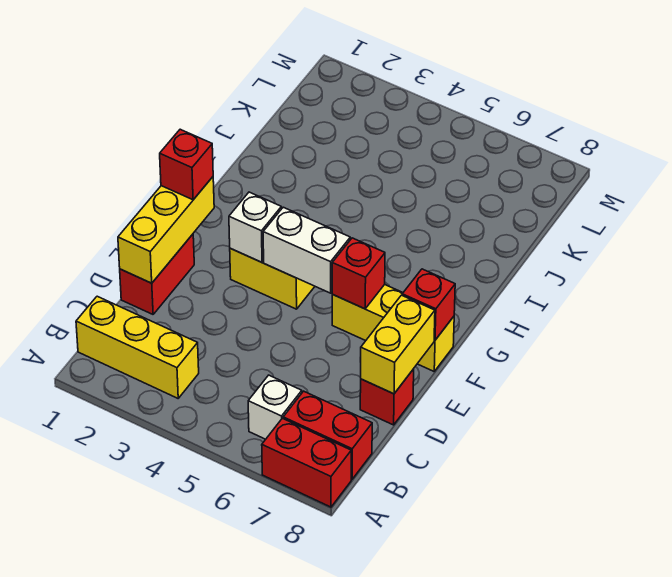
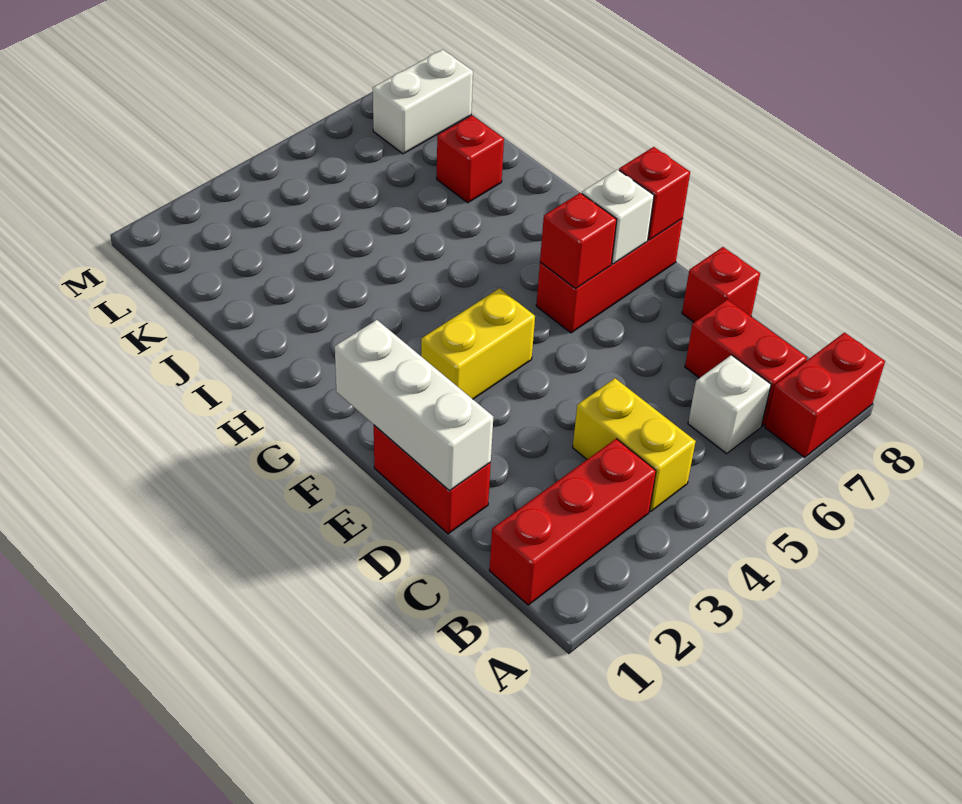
yellow brick B1:B3 level 1 -> red brick B1:B3 level 1
red brick B7:B8 level 1 -> red brick B7:C7 level 1
yellow brick D1:F1 level 2 -> white brick D1:F1 level 2
yellow brick D8:E8 level 2 -> yellow brick B4:C4 level 1
red brick F1 level 3 -> red brick J7 level 1
white brick F3 level 2 -> white brick F7 level 2
white brick F4:F5 level 2 -> white brick L7:L8 level 1
yellow brick F6:F8 level 1 -> red brick F6:F8 level 1

